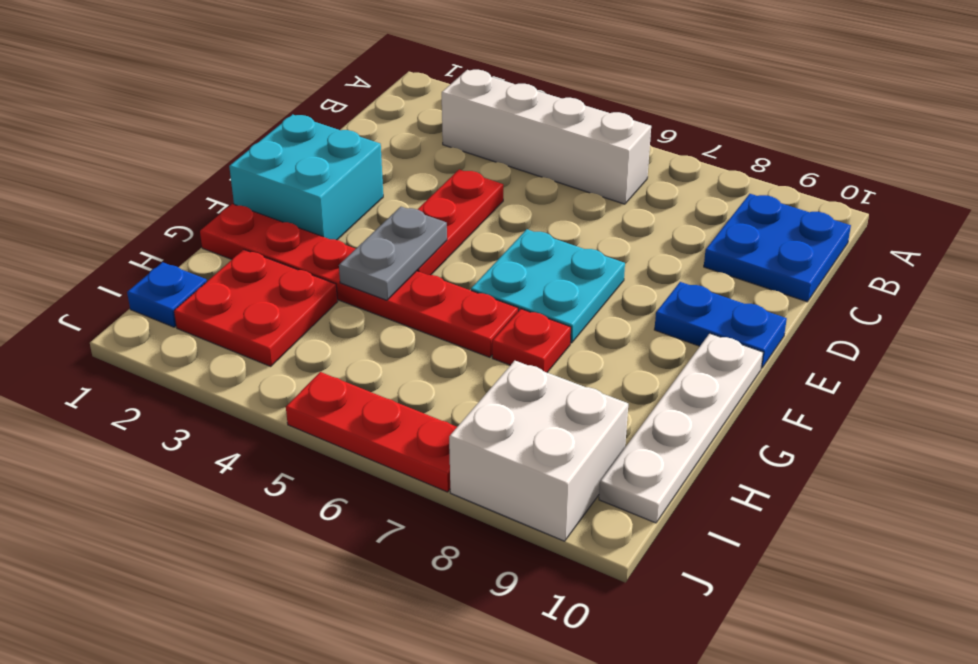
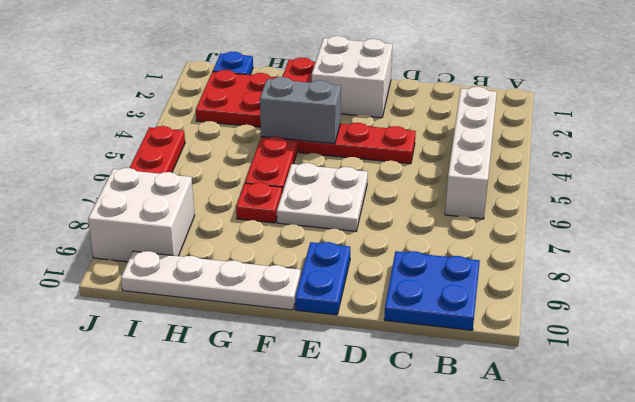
cyan brick E1:F2 level 1 -> white brick E1:F2 level 1
cyan plate E6:F7 level 1 -> white plate E6:F7 level 1
grey plate F4:G4 level 2 -> grey brick F4:G4 level 2

